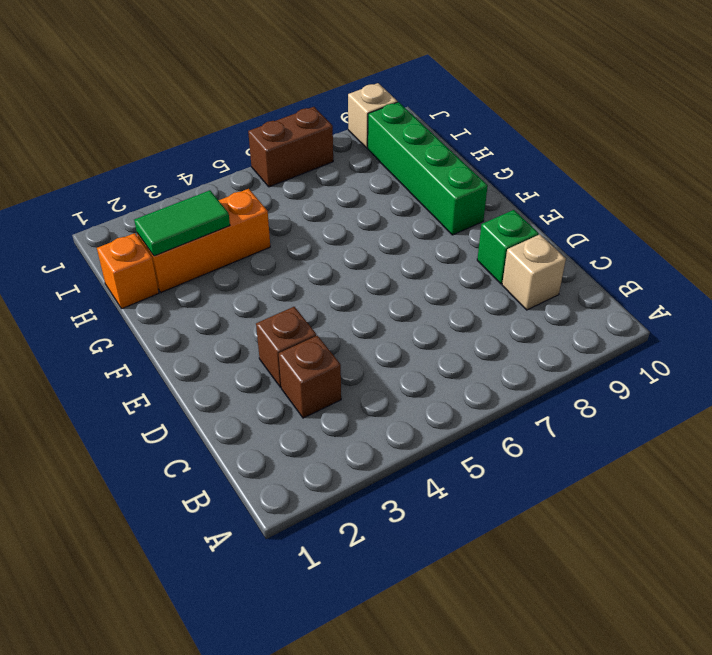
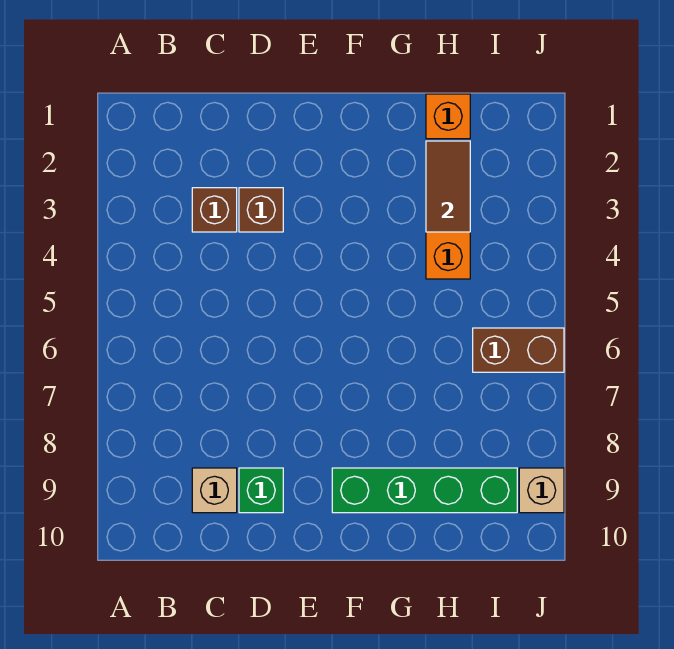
green tile H2:H3 level 2 -> brown tile H2:H3 level 2
brown brick J6:J7 level 1 -> brown brick I6:J6 level 1

